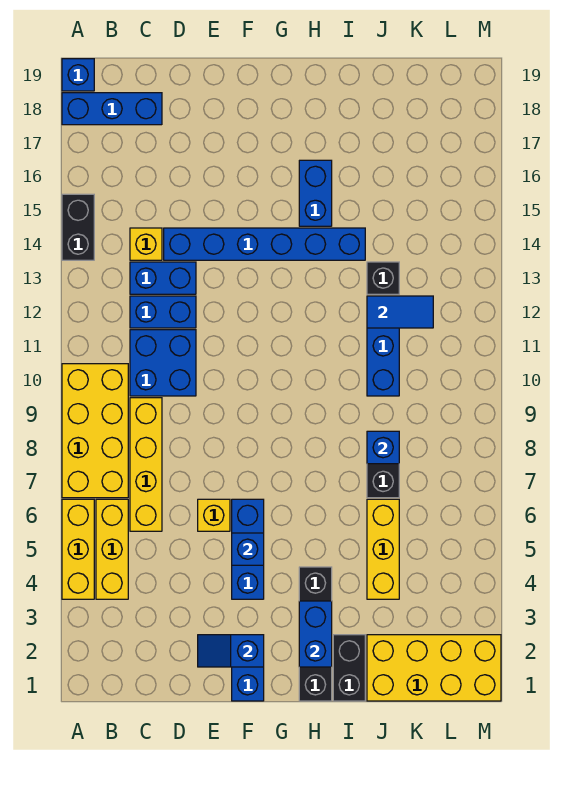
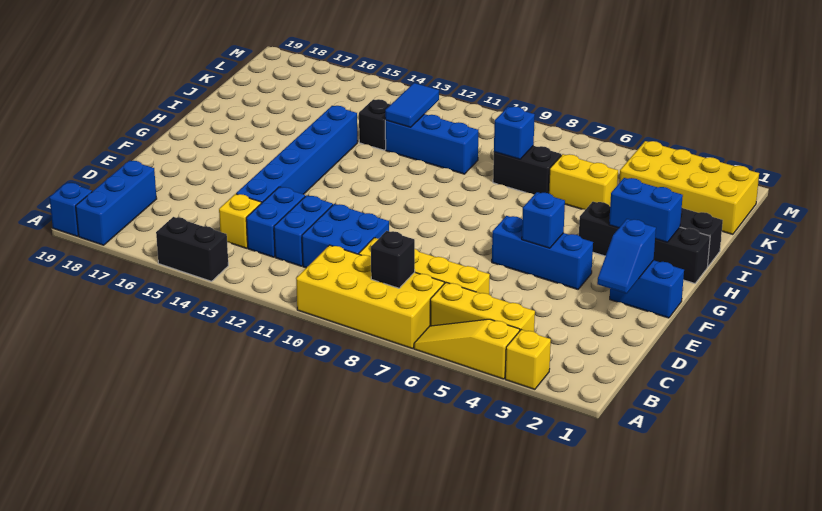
yellow brick A4:A6 level 1 -> yellow slope A4:A6 level 1 top 4
none -> black brick B8 level 2
yellow brick E6 level 1 -> yellow brick A3 level 1
blue brick H15:H16 level 1 -> none
yellow brick J1:M2 level 1 -> yellow brick K1:L4 level 1
yellow brick J4:J6 level 1 -> yellow brick J5:J6 level 1

